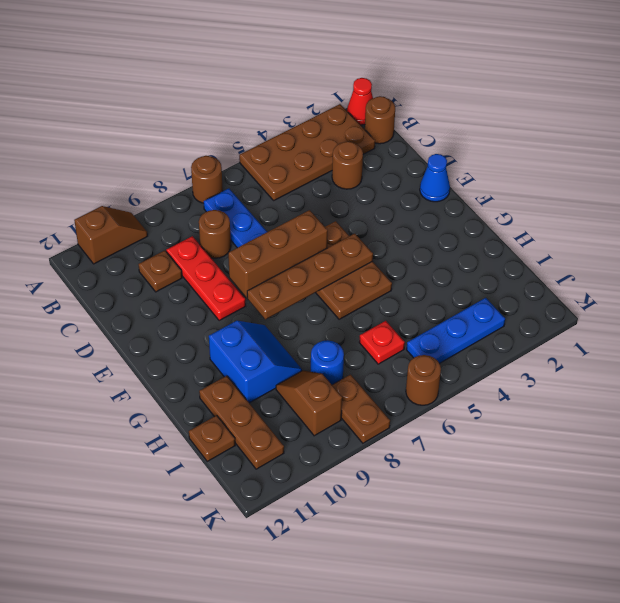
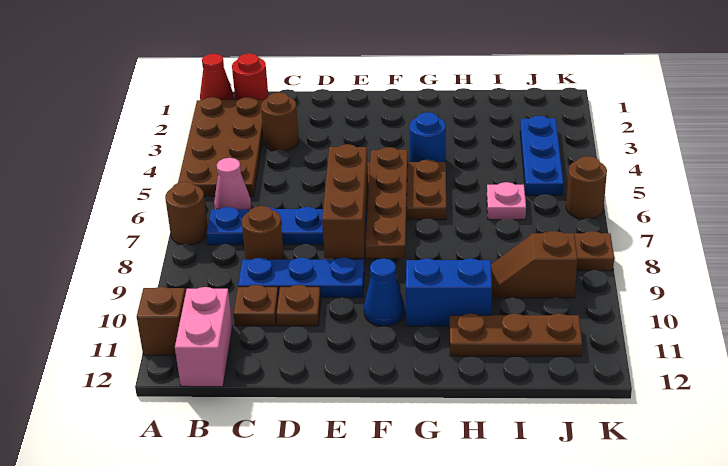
brown round brick B1 level 1 -> red round brick B1 level 1
none -> pink cone B6 level 1
none -> pink brick B11:B12 level 1
red plate C9:E9 level 1 -> blue plate C9:E9 level 1
blue cone E1 level 1 -> blue cone F10 level 1
red plate I6 level 1 -> pink plate I6 level 1
blue round brick I8 level 1 -> blue round brick G4 level 1
brown plate I12 level 1 -> brown plate D10 level 1

